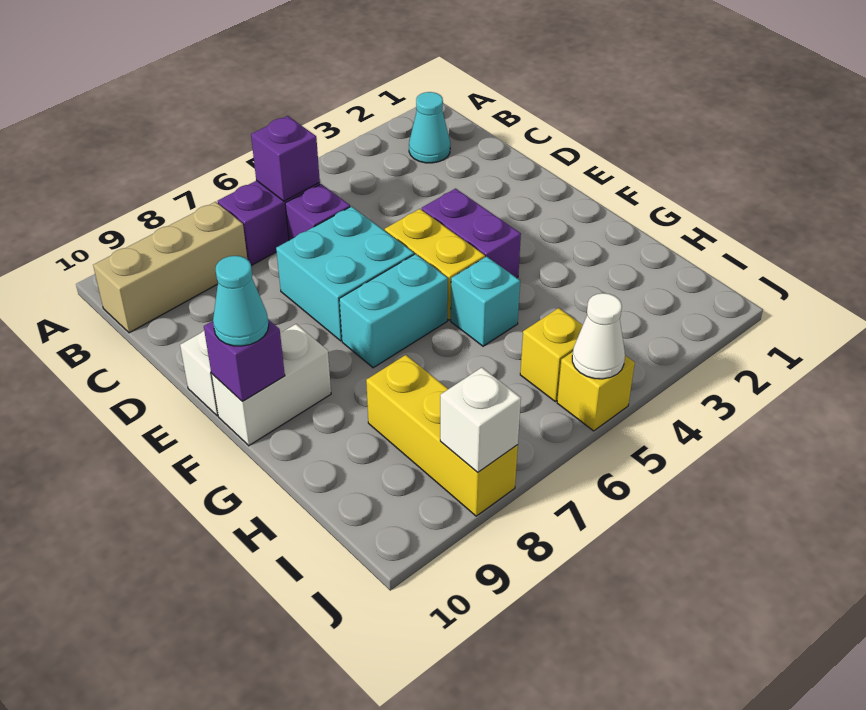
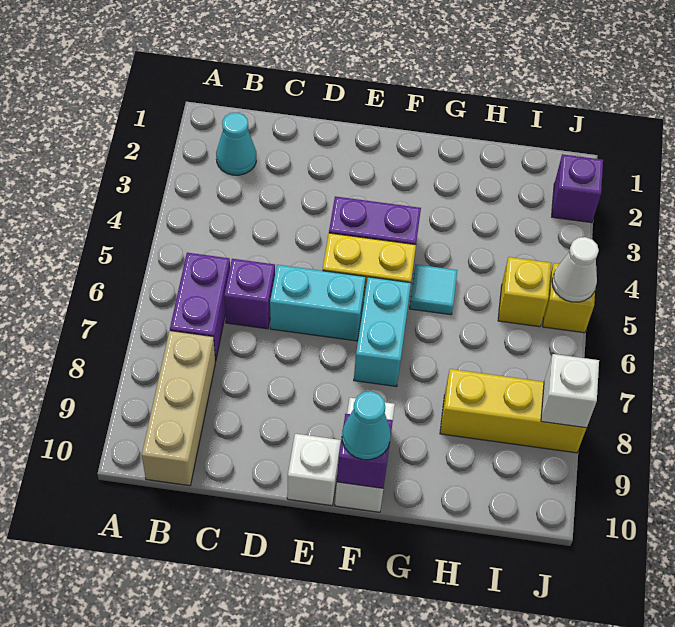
purple brick B6 level 2 -> purple brick J2 level 1
cyan brick D6:E7 level 1 -> cyan brick D6:E6 level 1
cyan brick G5 level 1 -> cyan tile G5 level 1

